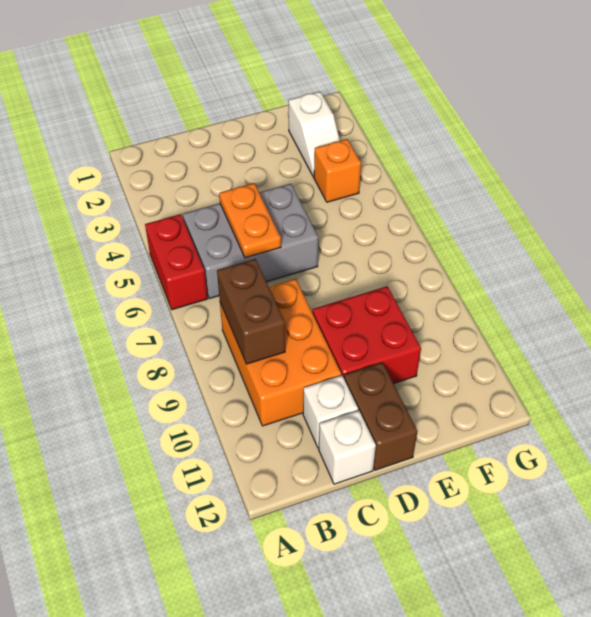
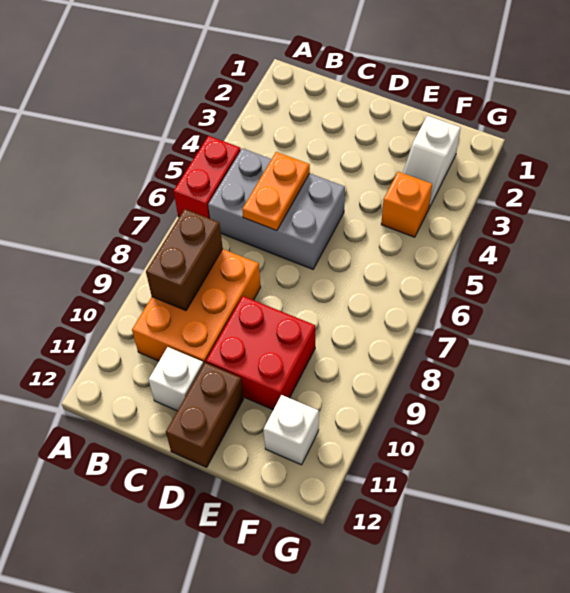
white brick C12 level 1 -> white brick F11 level 1

